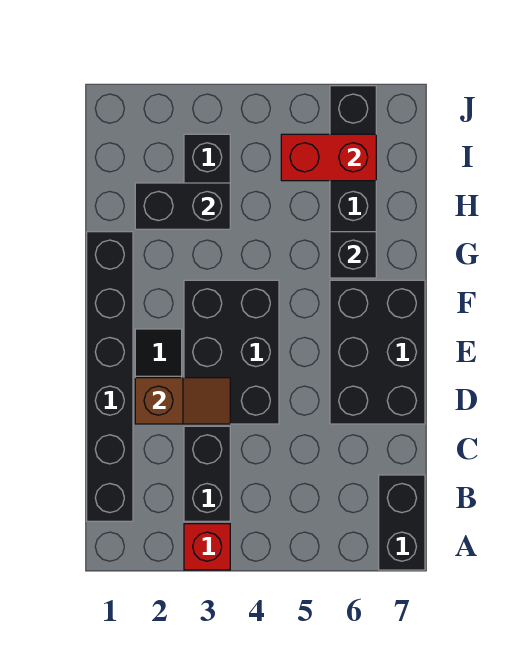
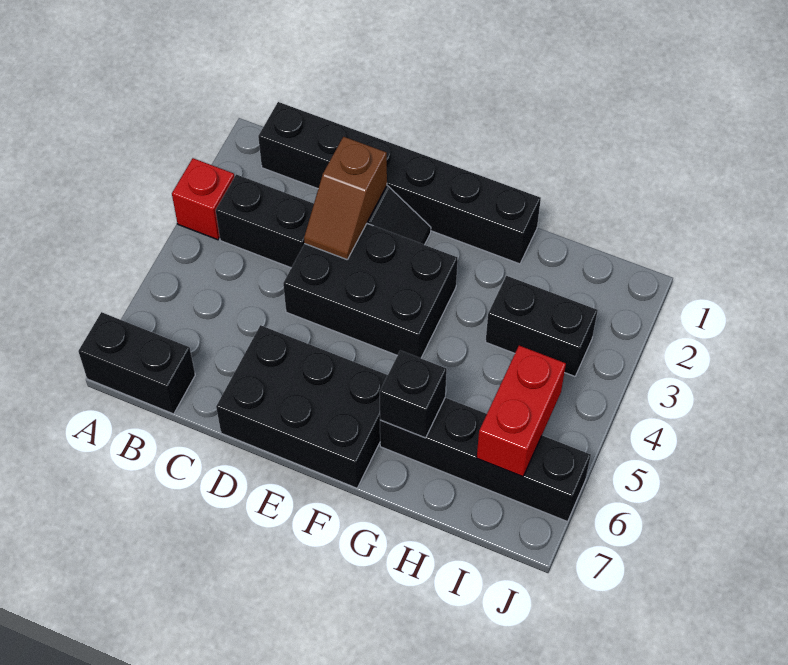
black brick H2:H3 level 2 -> none

